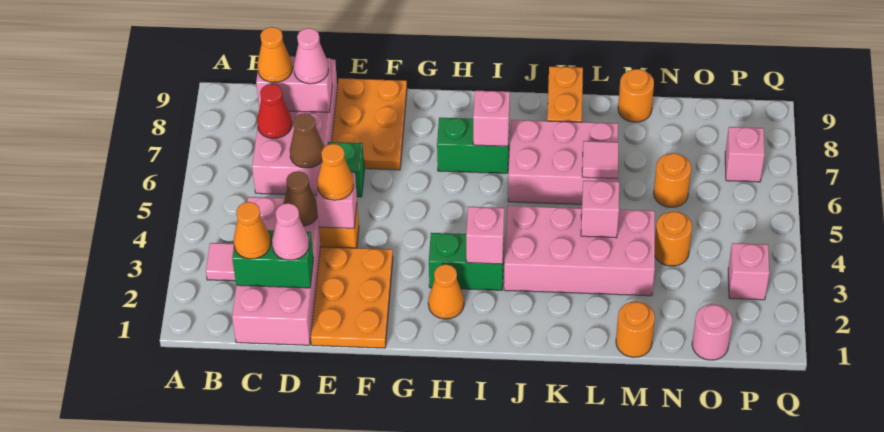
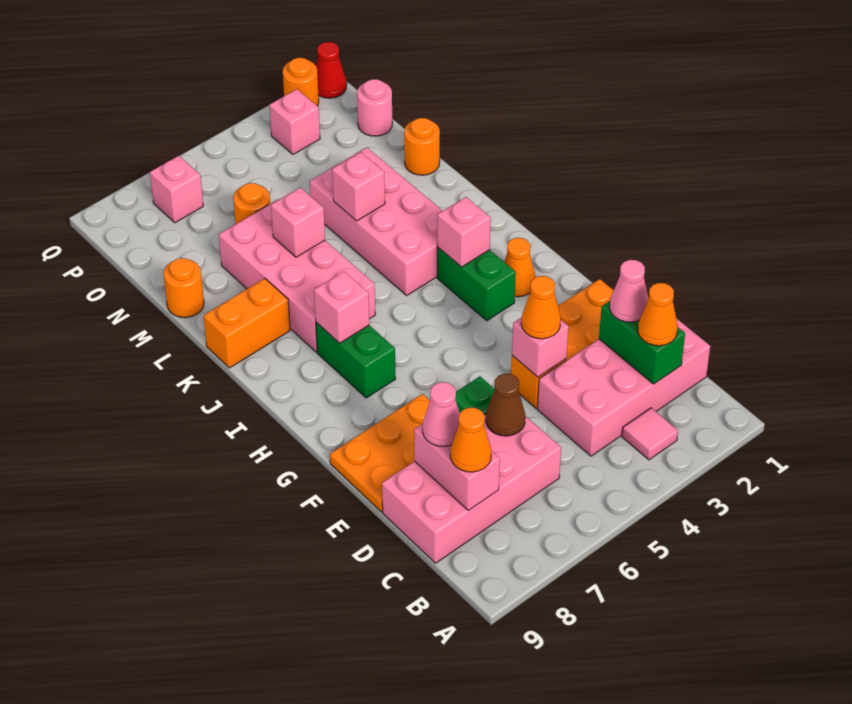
red cone C7 level 2 -> red cone Q1 level 1
brown cone D4 level 2 -> none
pink brick J6:L7 level 1 -> pink brick J6:M7 level 1
pink tile L6 level 2 -> pink brick L6 level 2
orange round brick N4 level 1 -> orange round brick Q2 level 1

